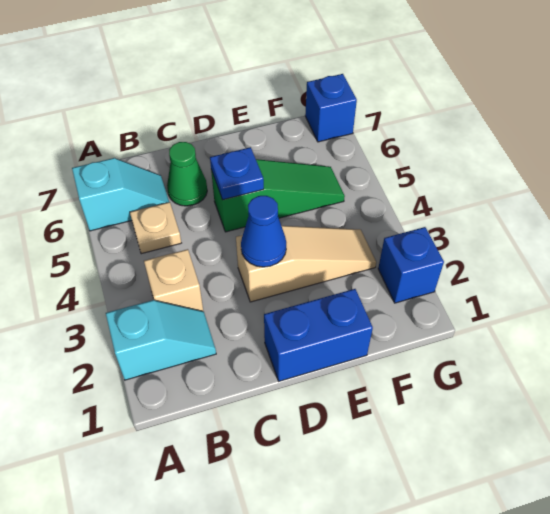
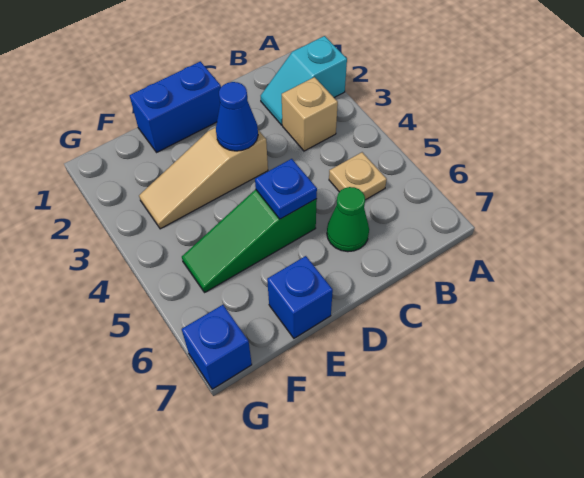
cyan slope A6:B6 level 1 top A -> none
blue brick G2 level 1 -> blue brick E7 level 1

